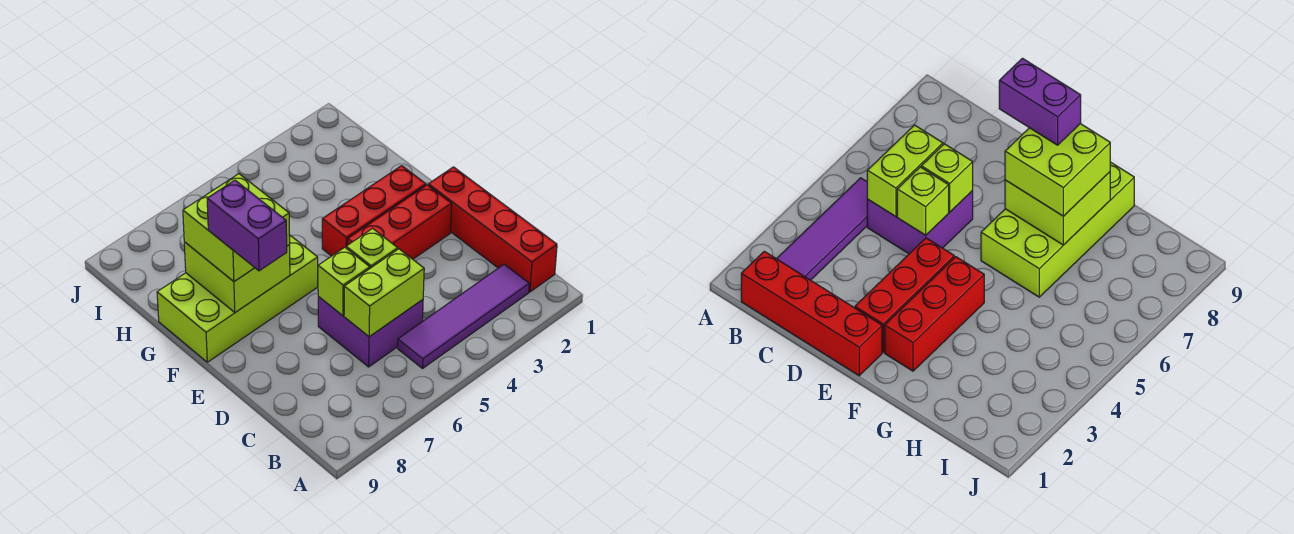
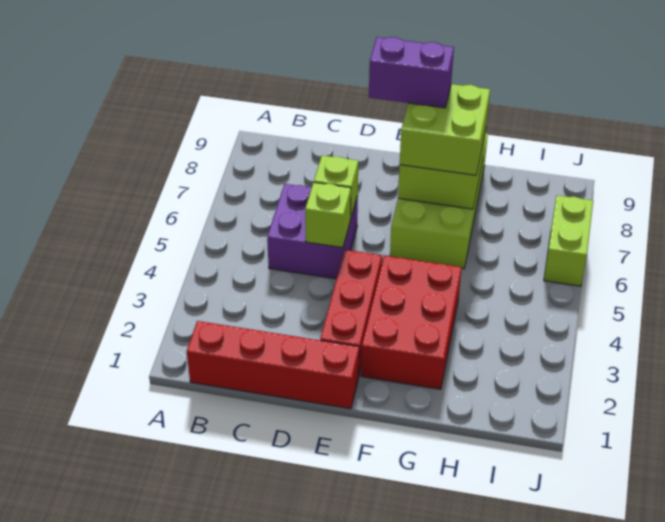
purple tile B2:B5 level 1 -> none
lime brick C5:C6 level 2 -> lime brick J6:J7 level 1
red brick F2:F4 level 1 -> red brick F2:G4 level 1

